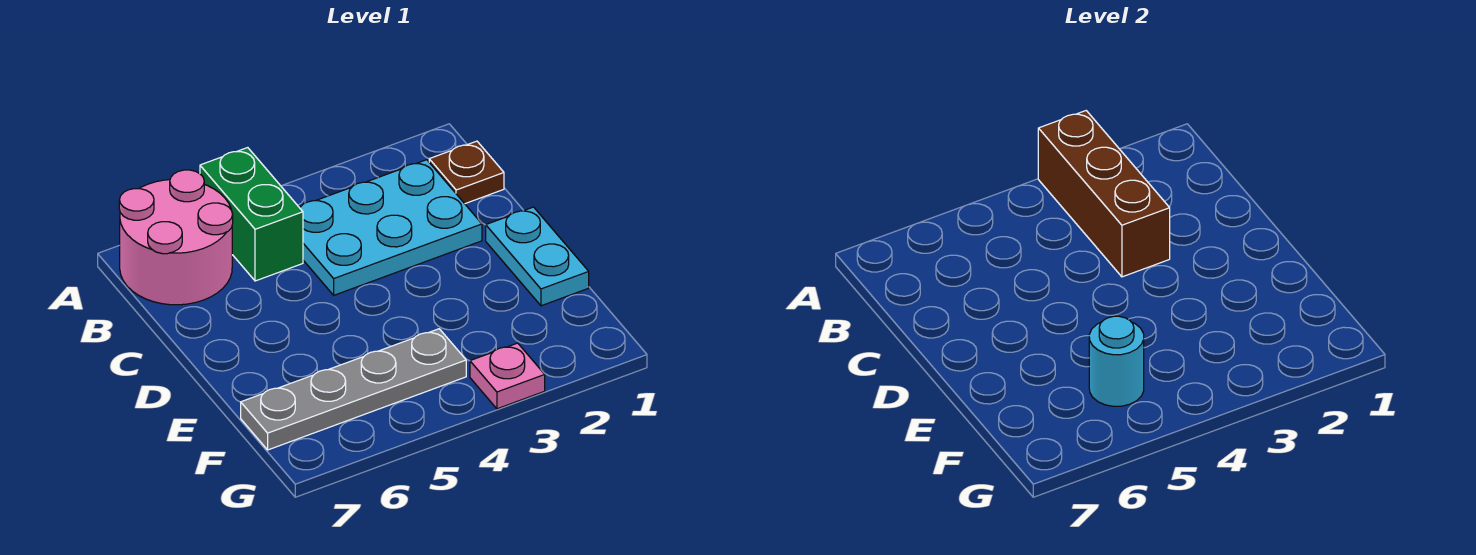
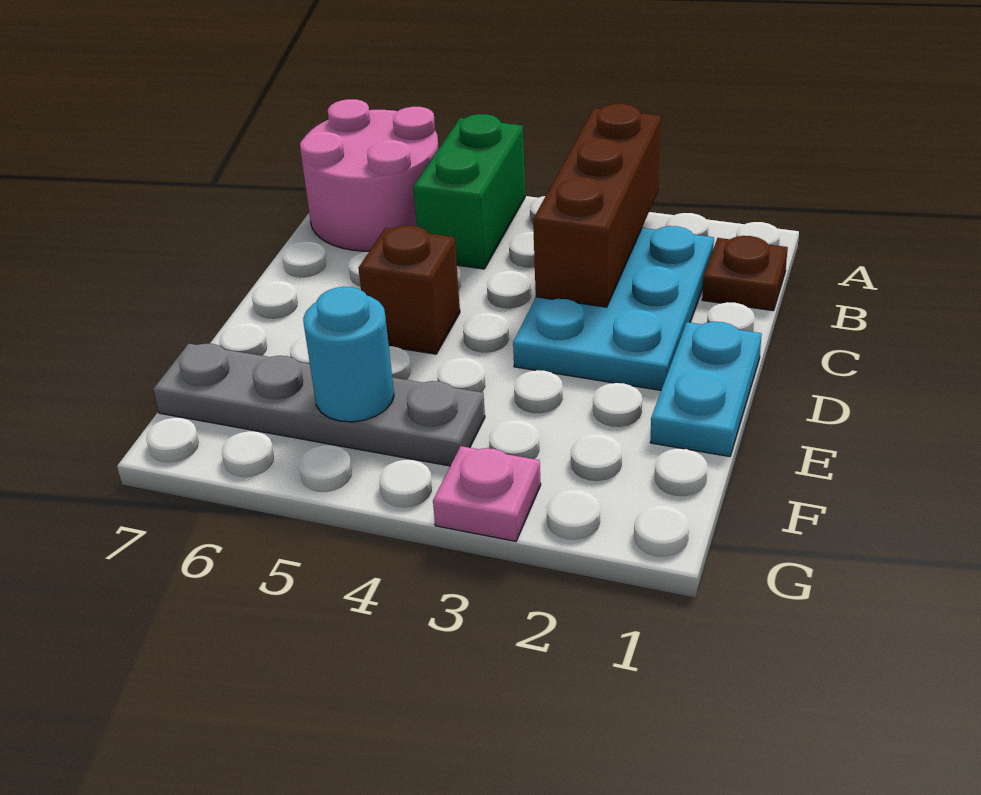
cyan plate B2:C4 level 1 -> cyan plate B2:D3 level 1
none -> brown brick D5 level 1

